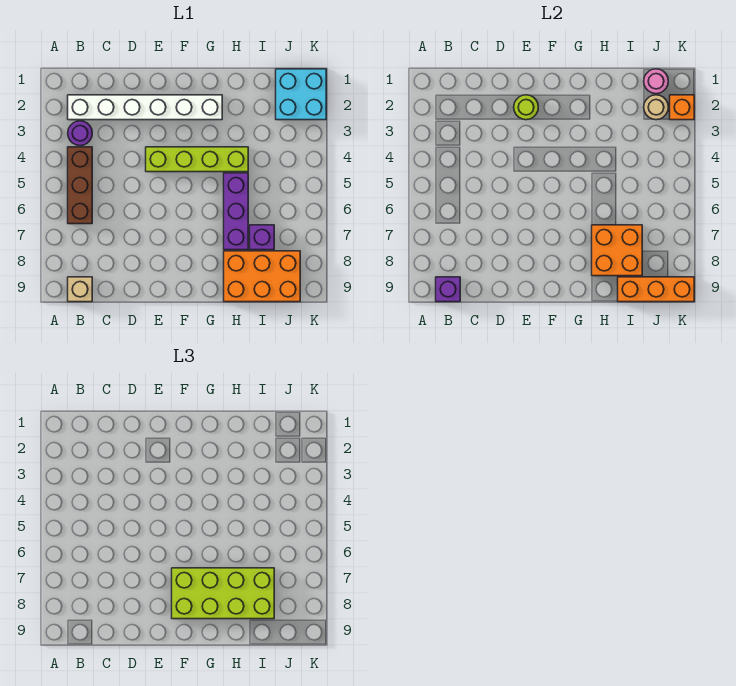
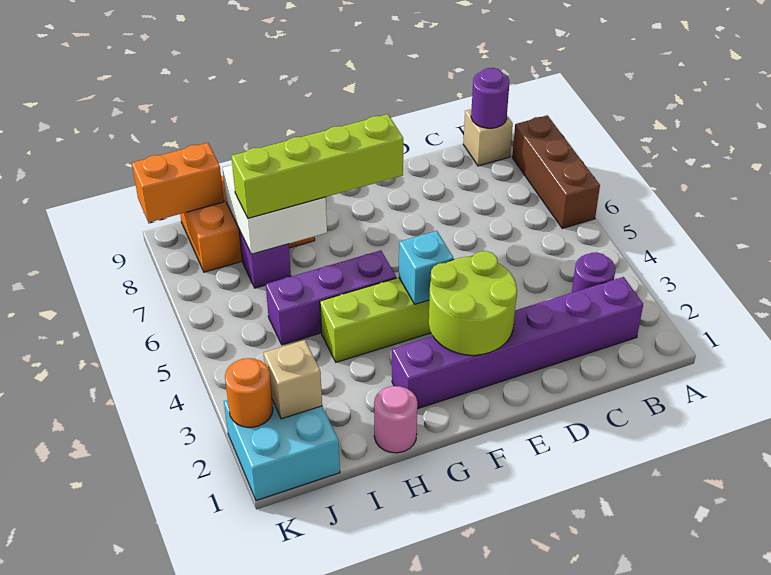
white brick B2:G2 level 1 -> purple brick B2:G2 level 1
brown brick B4:B6 level 1 -> brown brick A6:A8 level 1
purple brick B9 level 2 -> purple round brick B9 level 2
lime round brick E2 level 2 -> lime round brick E2:F3 level 2
none -> cyan brick F4 level 2
lime brick F7:I8 level 3 -> lime brick F7:I7 level 3
purple brick H5:H7 level 1 -> purple brick G5:I5 level 1
orange brick H7:I8 level 2 -> white brick H7:I8 level 2
orange brick I9:K9 level 2 -> orange brick J9:K9 level 2
pink round brick J1 level 2 -> pink round brick H1 level 1
tan round brick J2 level 2 -> tan brick J2 level 2
orange brick K2 level 2 -> orange round brick K2 level 2

